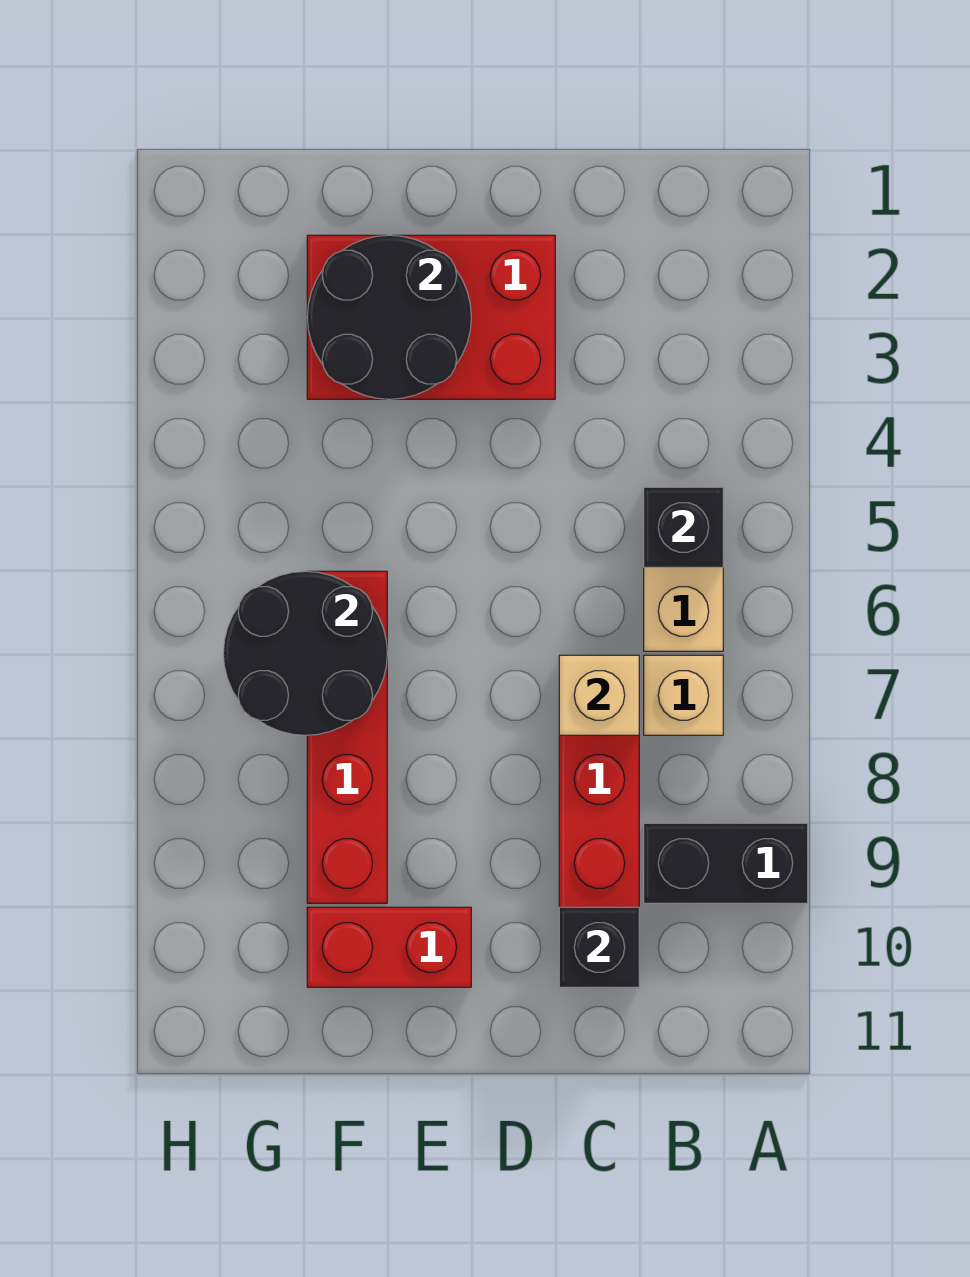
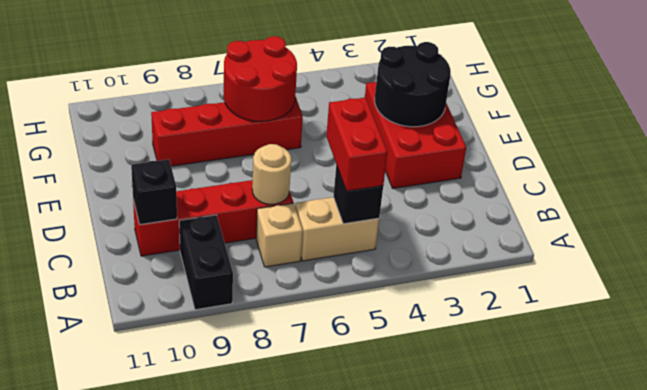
tan brick C7 level 2 -> tan round brick C7 level 2
red brick E10:F10 level 1 -> red brick B5:C5 level 3
black round brick F6:G7 level 2 -> red round brick F6:G7 level 2

